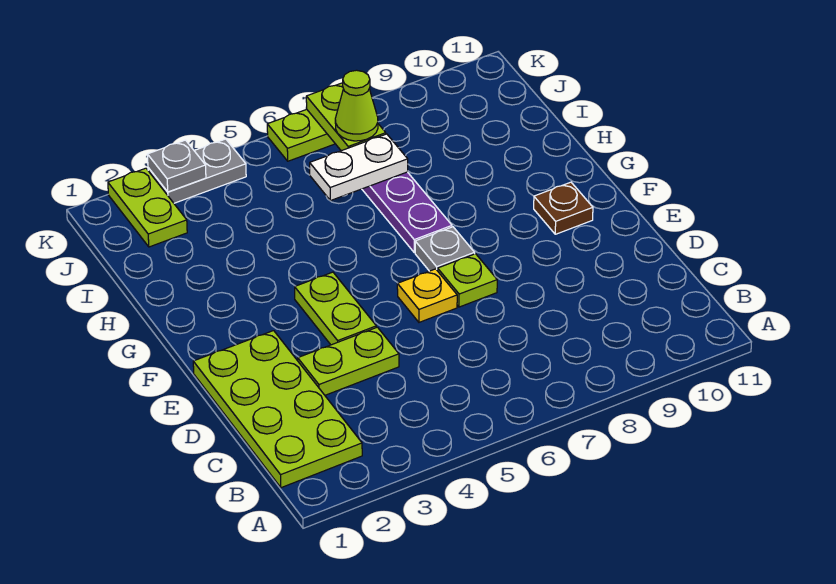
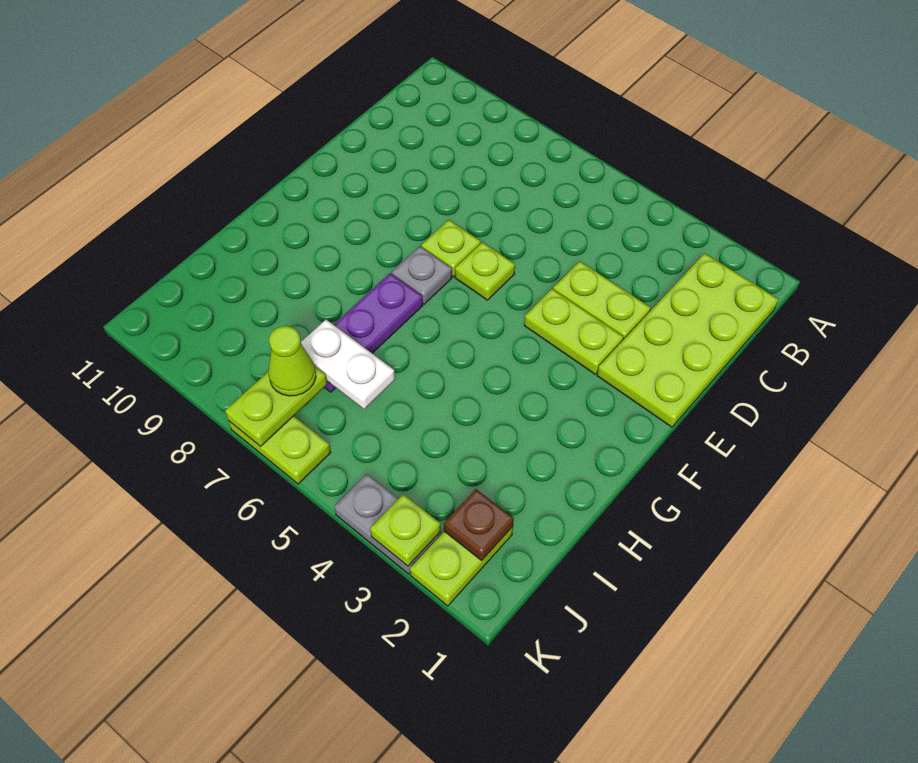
lime plate E4:F4 level 1 -> lime plate E3:E4 level 1
yellow plate E6 level 1 -> lime plate E6 level 1
brown plate F10 level 1 -> brown plate J2 level 2
grey plate K3 level 2 -> lime plate K3 level 2

